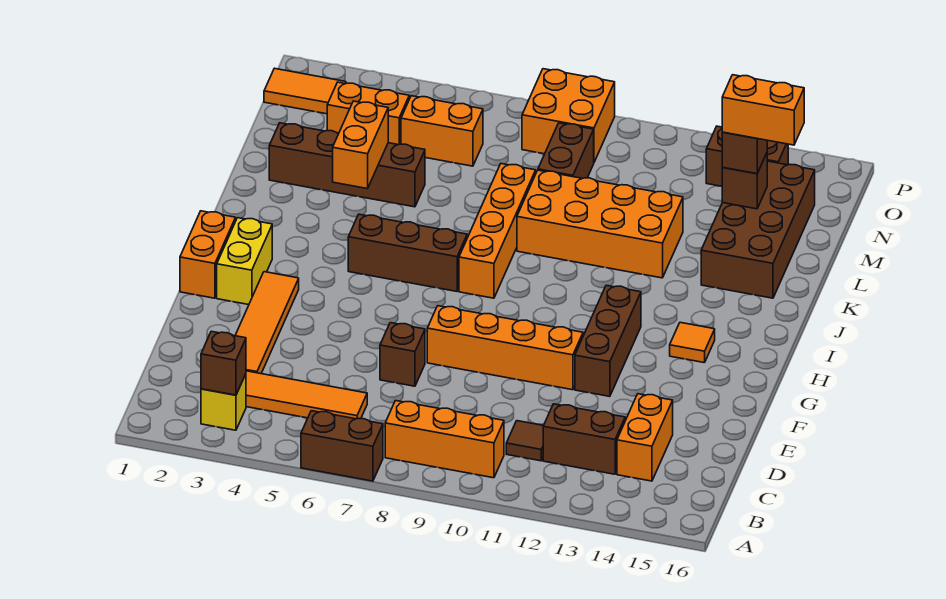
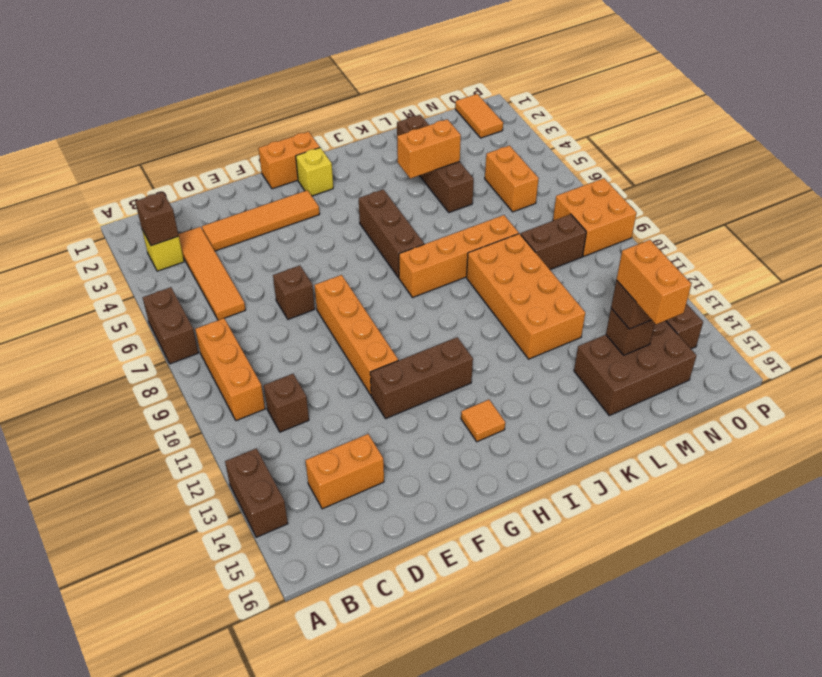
brown tile C11 level 1 -> brown brick C11 level 1
brown brick C12:C13 level 1 -> brown brick A13:A14 level 1
yellow brick G2:H2 level 1 -> yellow brick H2 level 1
brown brick K14:N15 level 1 -> brown brick L14:N15 level 1
orange brick N3:N4 level 1 -> none

